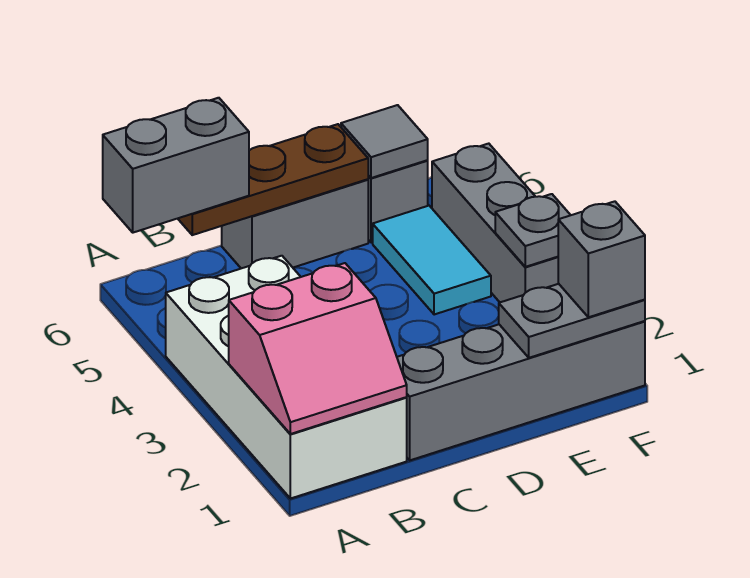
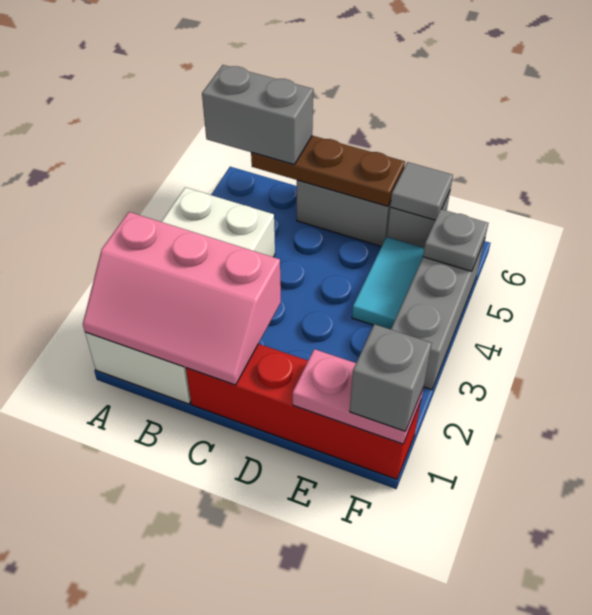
pink slope A1:B2 level 2 top 2 -> pink slope A1:C2 level 2 top 2
grey brick C1:F1 level 1 -> red brick C1:F1 level 1
grey plate E1:F1 level 2 -> pink plate E1:F1 level 2
grey plate F3 level 2 -> grey plate F5 level 2

